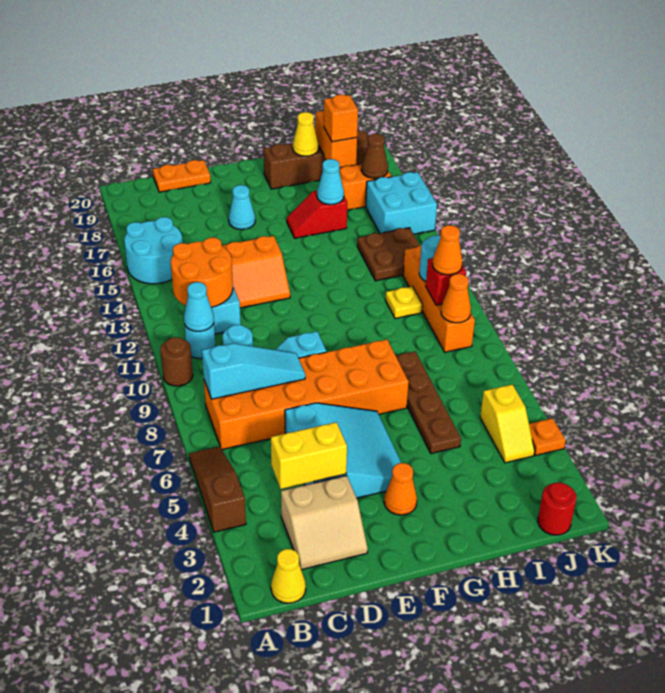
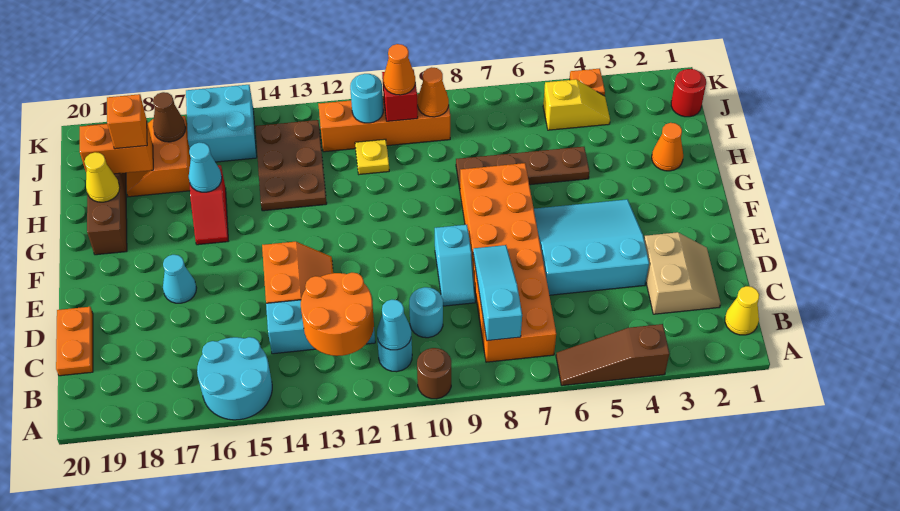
yellow brick C4:D4 level 2 -> none
orange cone F3 level 1 -> orange cone H2 level 1
brown plate I13:J14 level 1 -> brown plate H13:J14 level 1

